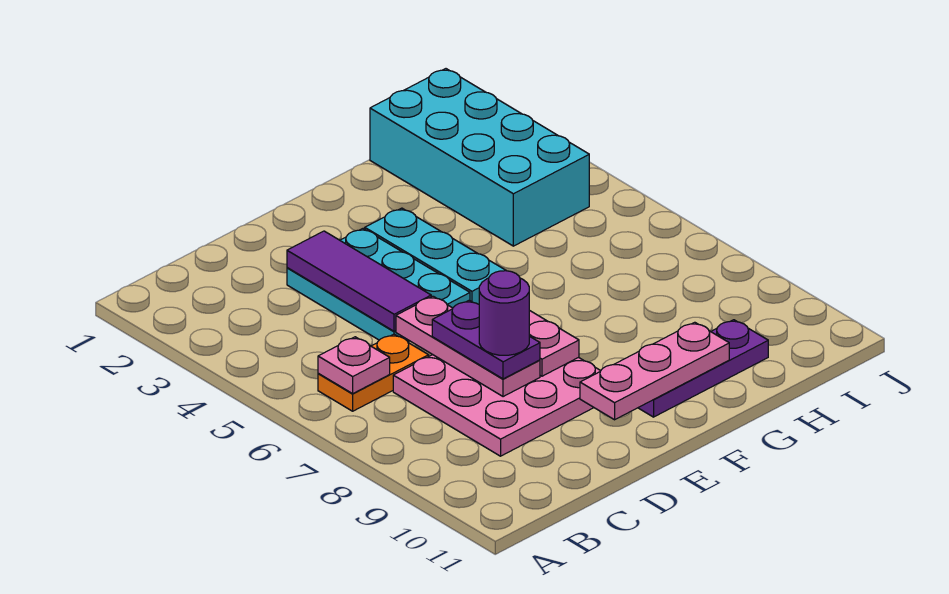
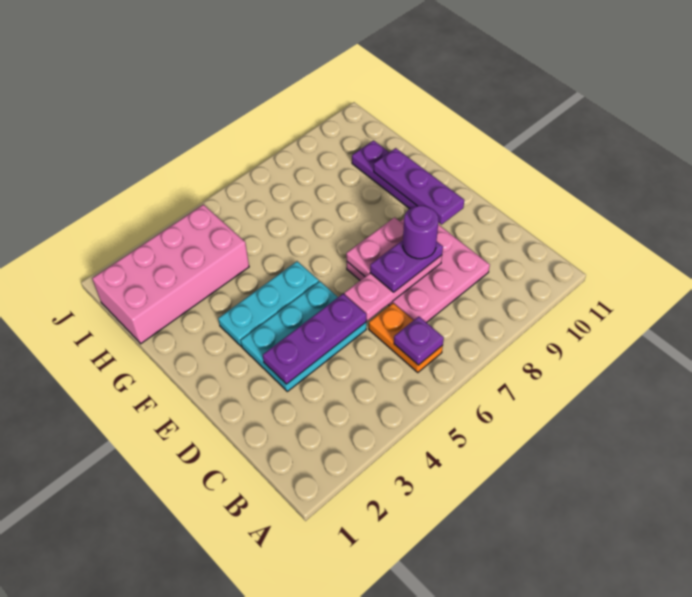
pink plate B6 level 2 -> purple plate B6 level 2
purple tile D3:D5 level 2 -> purple plate D3:D5 level 2
pink plate E10:G10 level 2 -> purple plate E10:G10 level 2
cyan brick H1:I4 level 1 -> pink brick H1:I4 level 1

